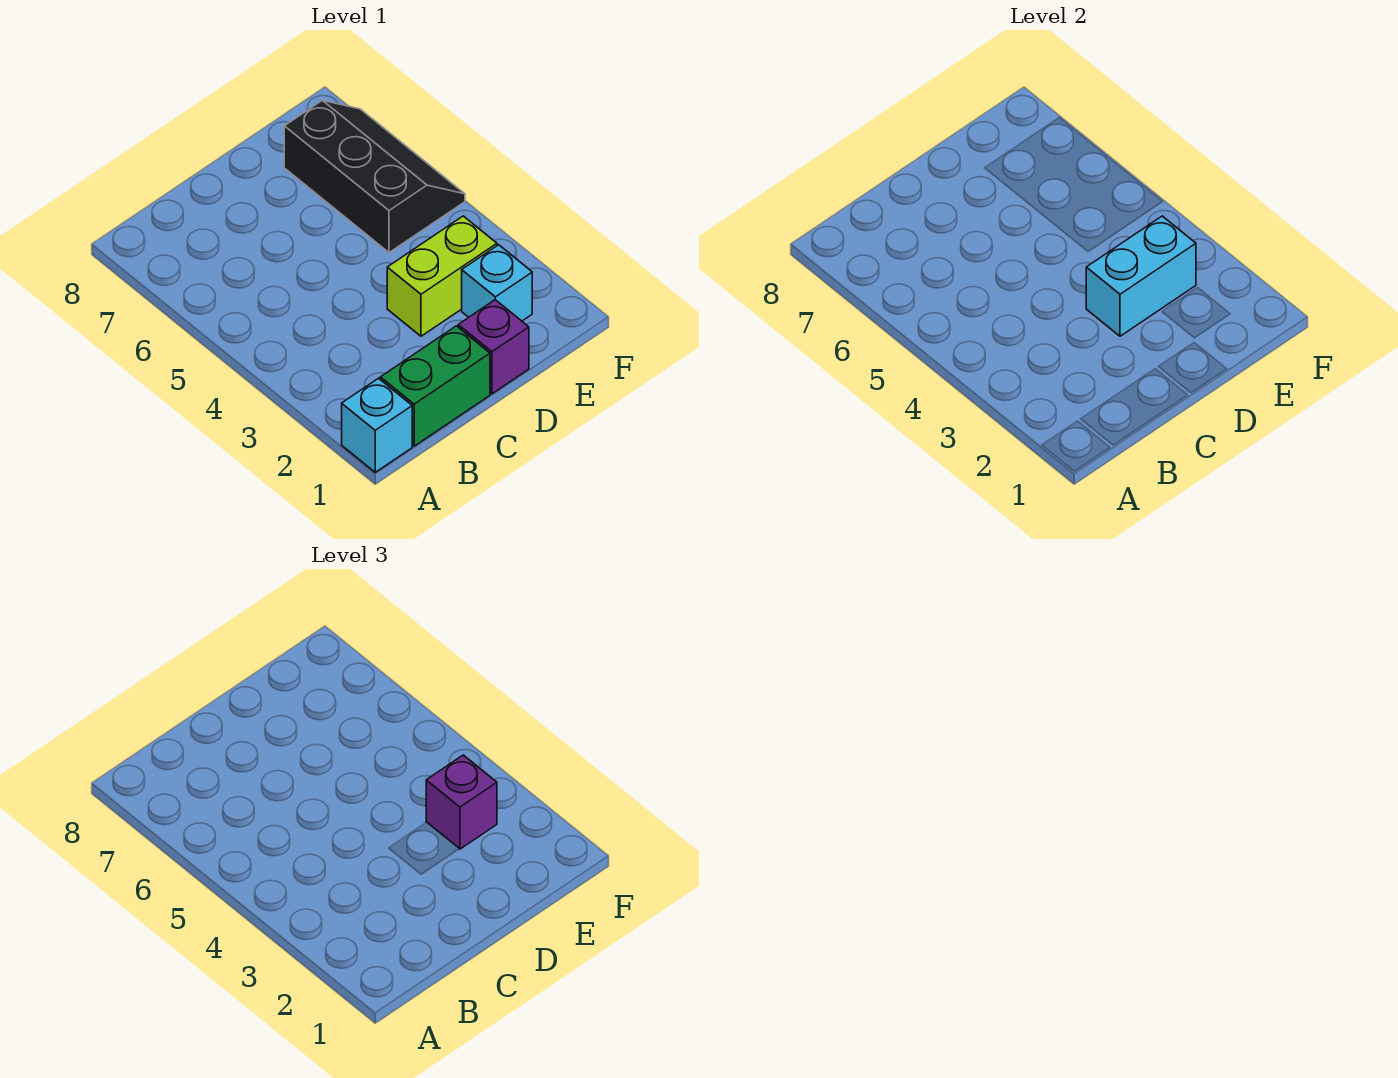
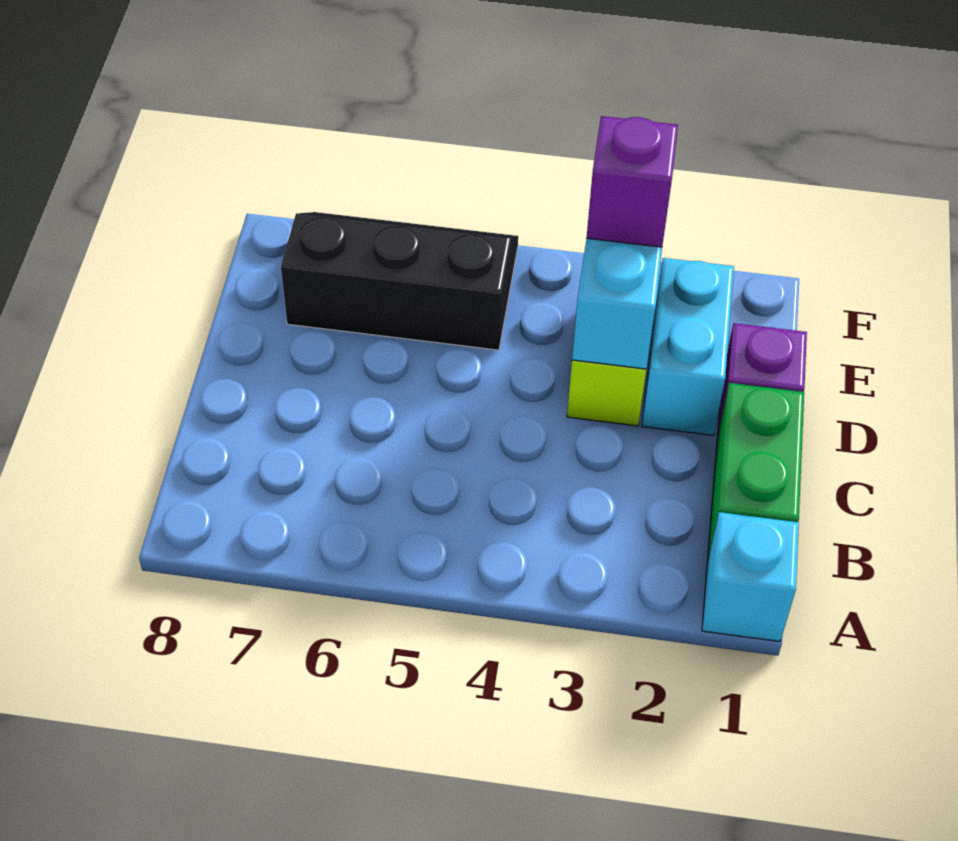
cyan brick E2 level 1 -> cyan brick D2:E2 level 1

